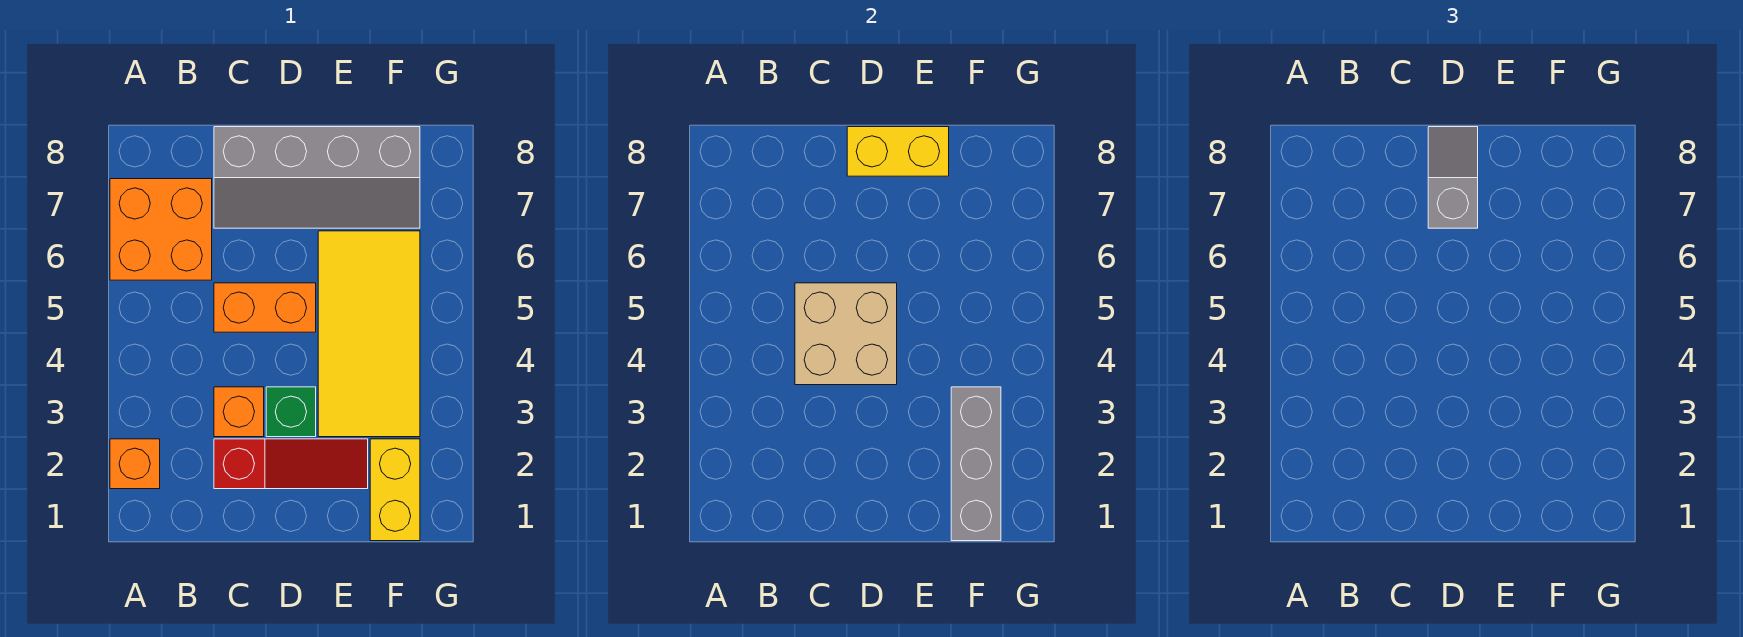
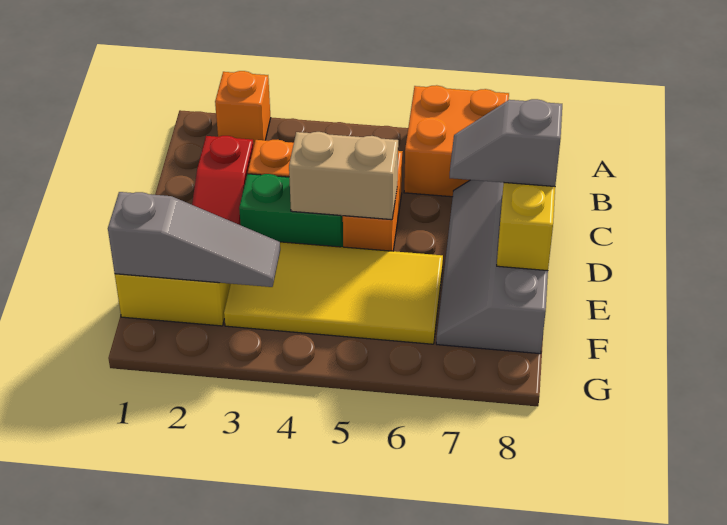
tan brick C4:D5 level 2 -> tan brick D4:D5 level 2
green brick D3 level 1 -> green brick D3:D4 level 1
grey slope D7:D8 level 3 top 7 -> grey slope D7:D8 level 3 top 8
grey brick F1:F3 level 2 -> grey slope F1:F3 level 2 top 1

